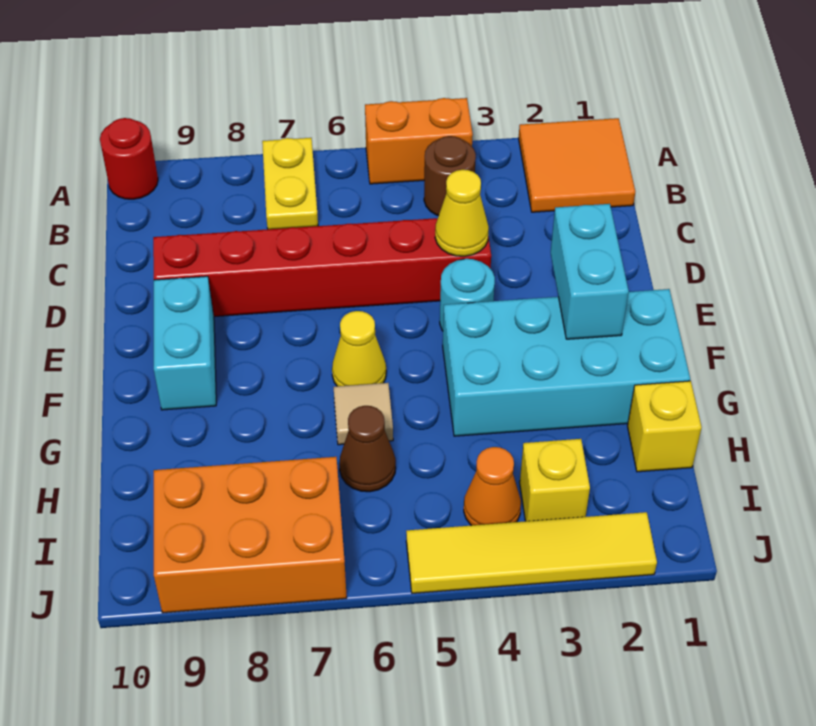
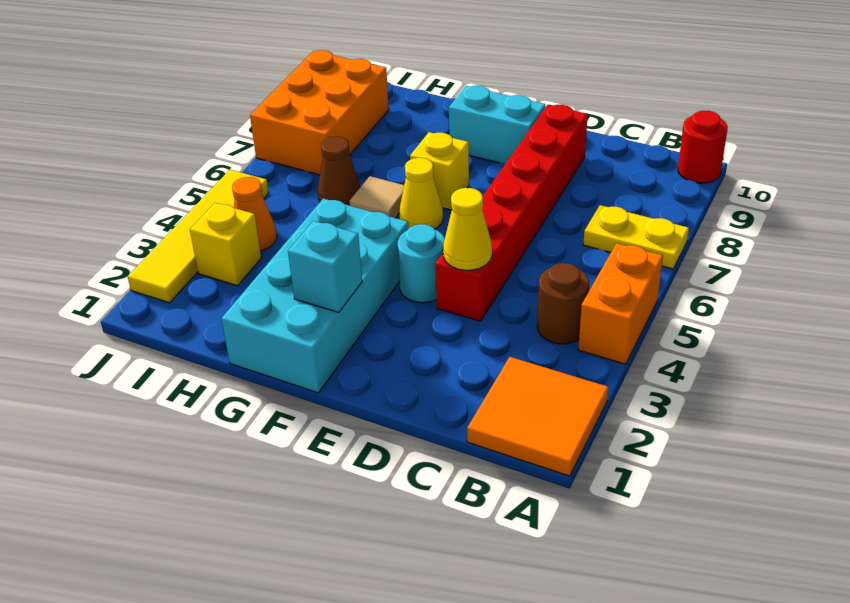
cyan brick E2:F2 level 2 -> cyan brick F2 level 2
yellow brick H1 level 1 -> yellow brick F7 level 1

